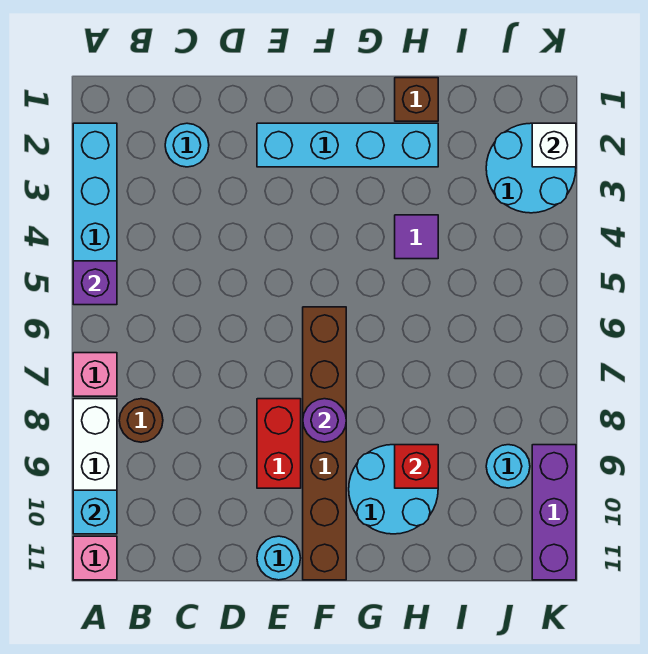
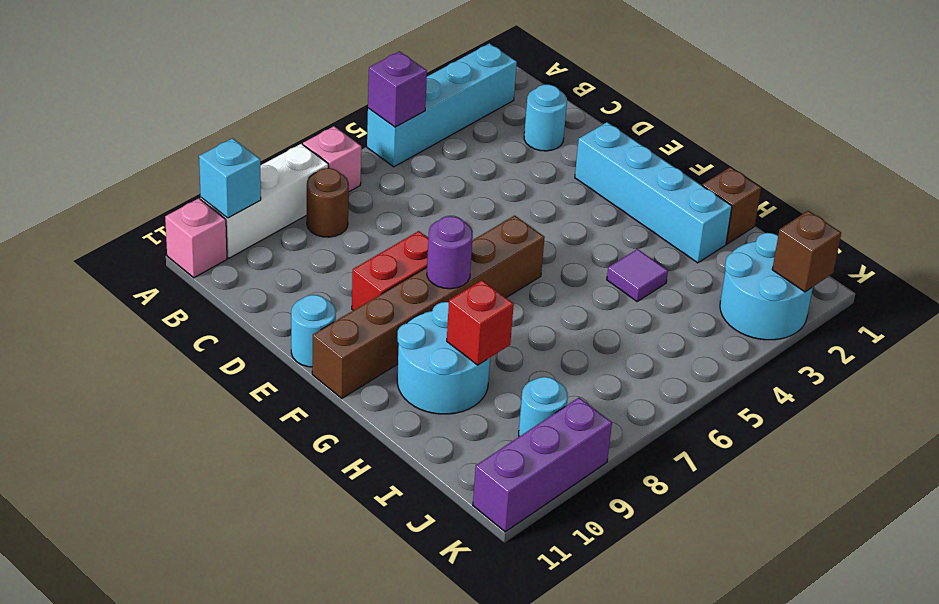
white brick K2 level 2 -> brown brick K2 level 2

